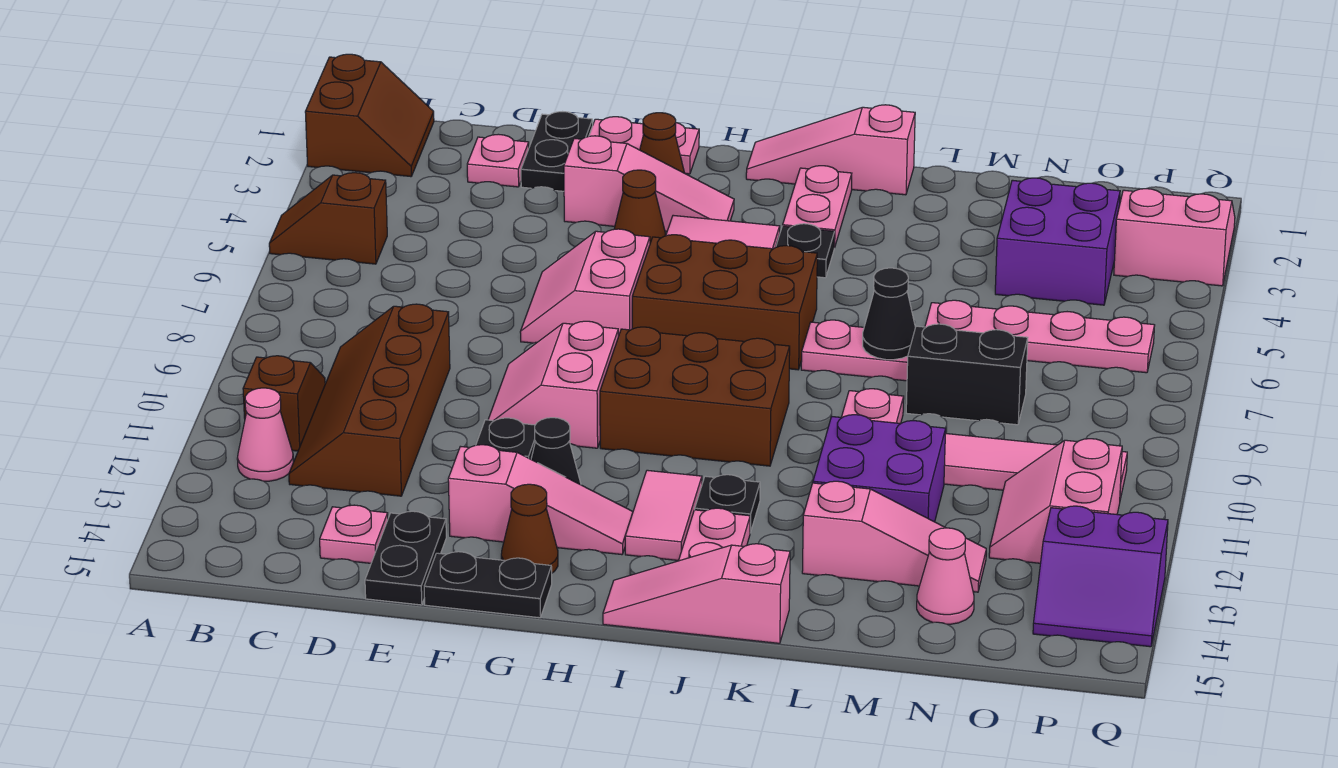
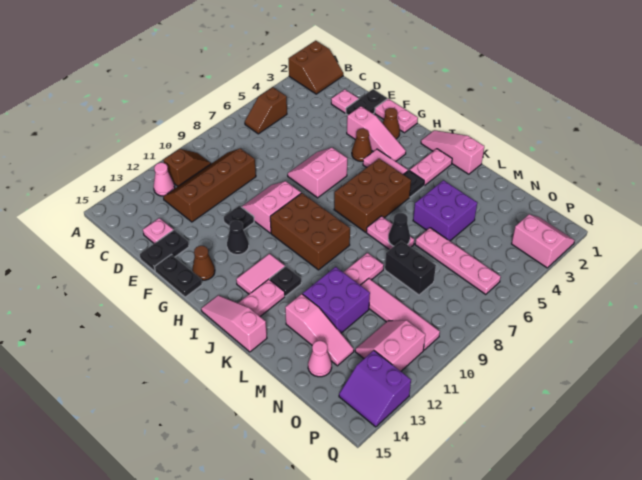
brown slope A5:B5 level 1 top B -> brown slope B5:B6 level 1 top 5
pink slope F13:H13 level 1 top F -> none
brown brick H6:J7 level 1 -> brown brick I5:J7 level 1
purple brick N3:O4 level 1 -> purple brick L4:M5 level 1

